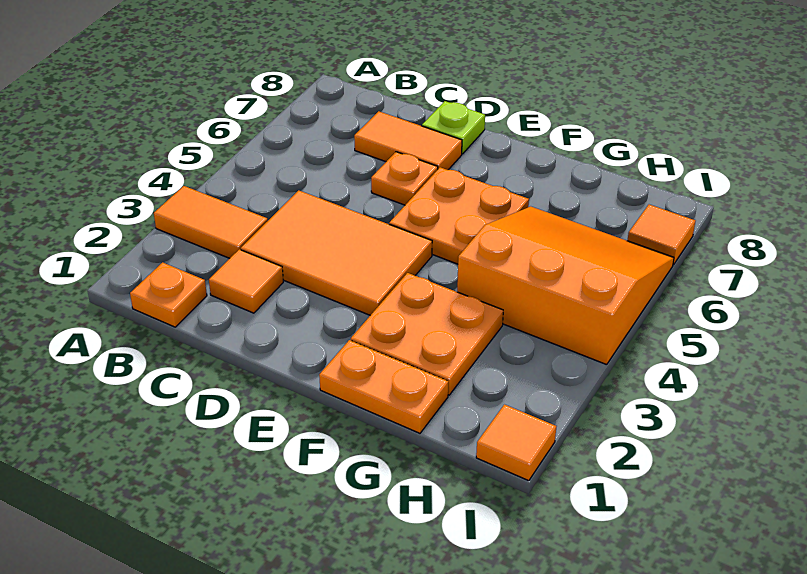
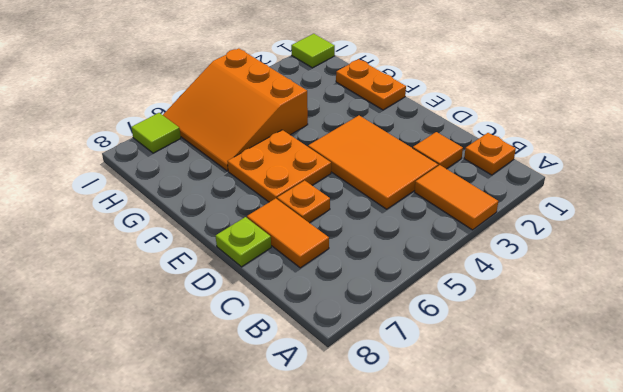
orange plate F2:G3 level 1 -> none
orange tile I1 level 1 -> lime tile I1 level 1
orange tile I7 level 1 -> lime tile I7 level 1

